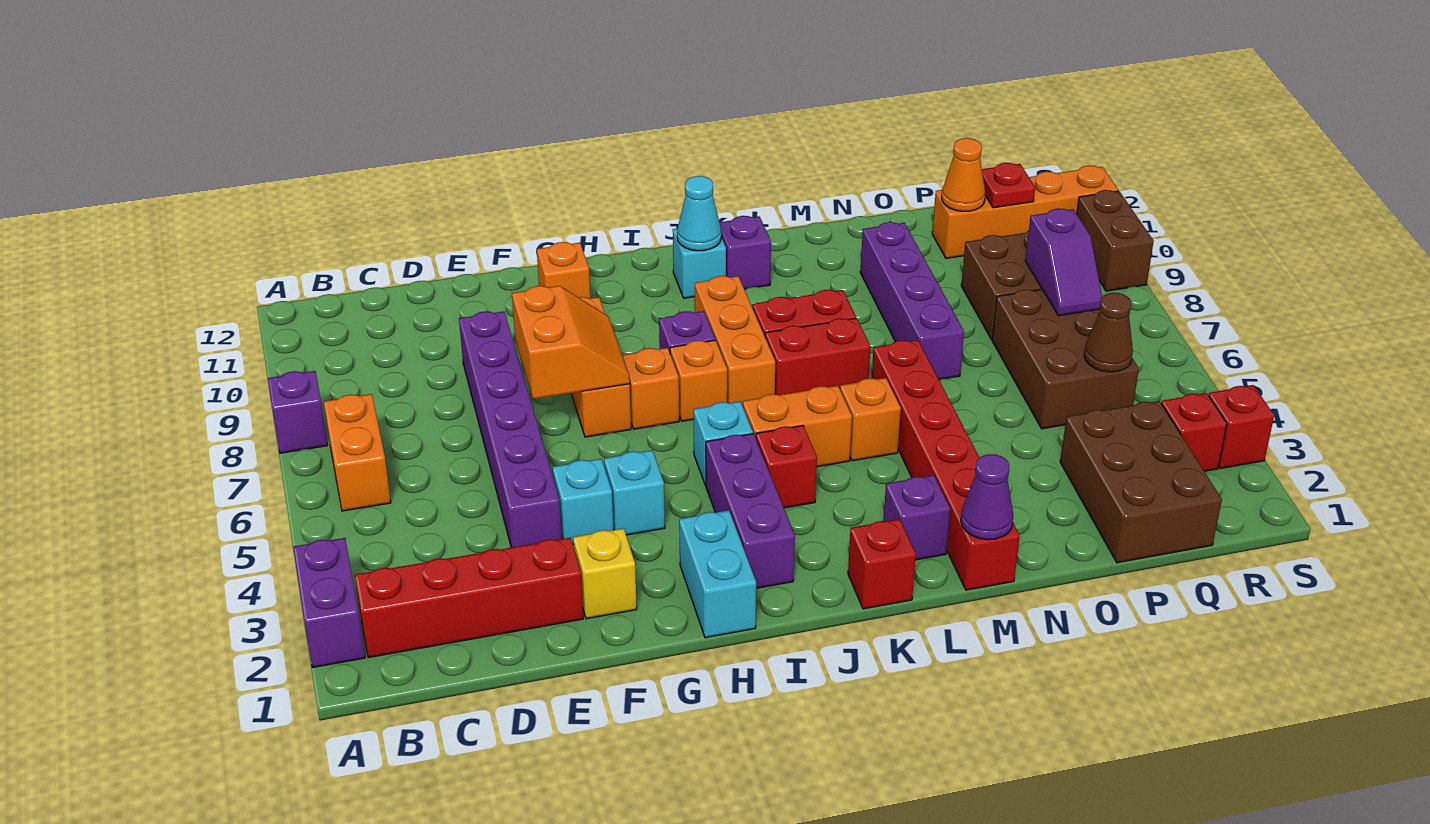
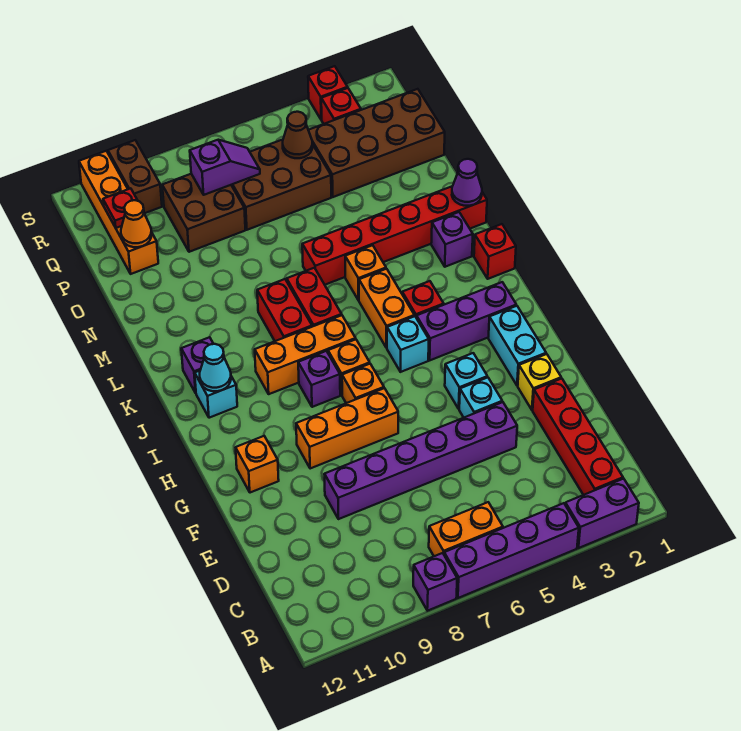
orange slope F7:G8 level 2 top F -> none
cyan brick H1:H2 level 1 -> cyan brick G2:H2 level 1
purple brick N7:N10 level 1 -> purple brick A4:A7 level 1
brown brick P1:Q3 level 1 -> brown brick P1:Q4 level 1
brown brick S9:S10 level 1 -> brown brick R10:S10 level 1

